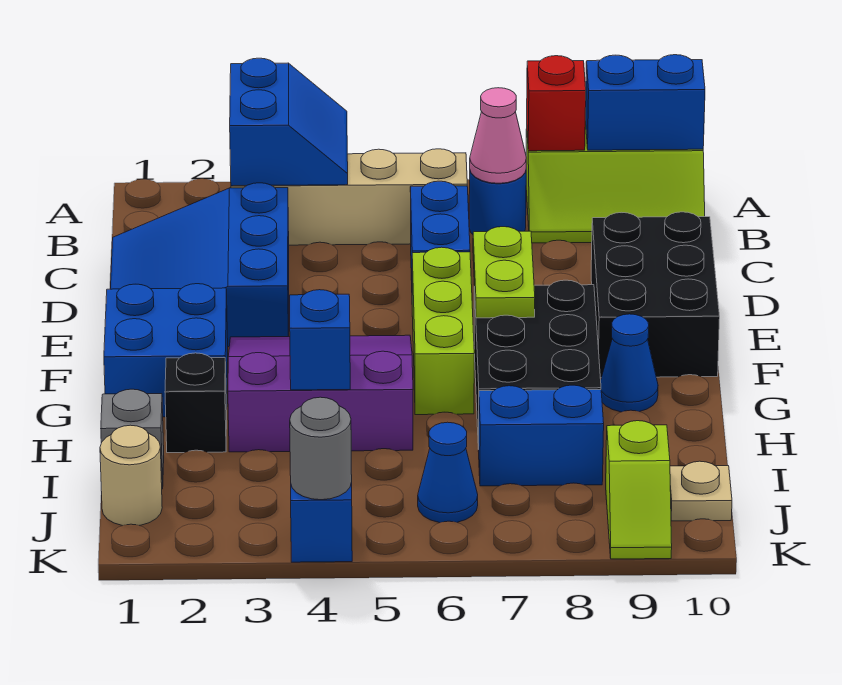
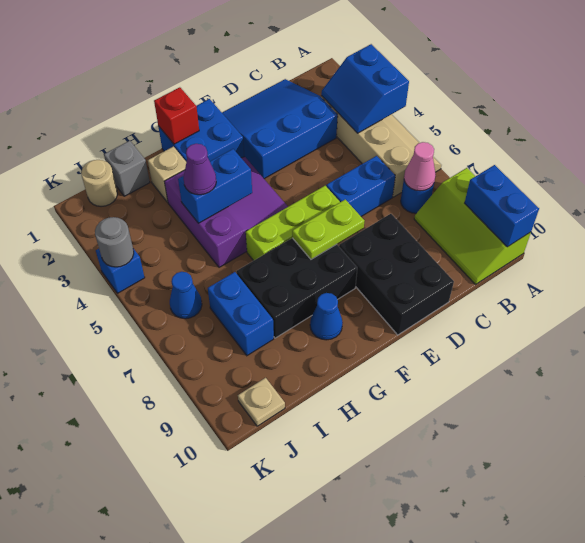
blue slope A3:B4 level 2 top 3 -> blue slope A3:B4 level 2 top A
red brick A8 level 2 -> red brick G1 level 2
black brick D9:F10 level 1 -> black brick D8:E10 level 1
black brick H2 level 1 -> tan brick H2 level 1
blue brick H4 level 2 -> blue brick G4:H4 level 2
none -> purple cone H4 level 3
lime slope J9:K9 level 1 top J -> none

